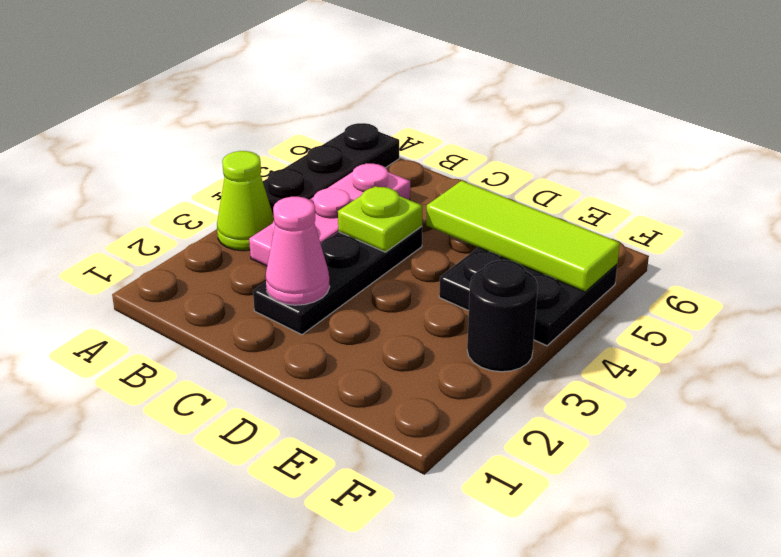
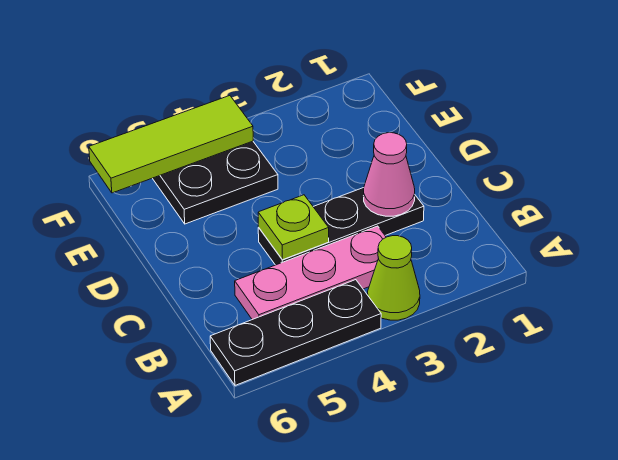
lime tile D5:F5 level 2 -> lime tile F4:F6 level 2
black round brick F3 level 1 -> none

